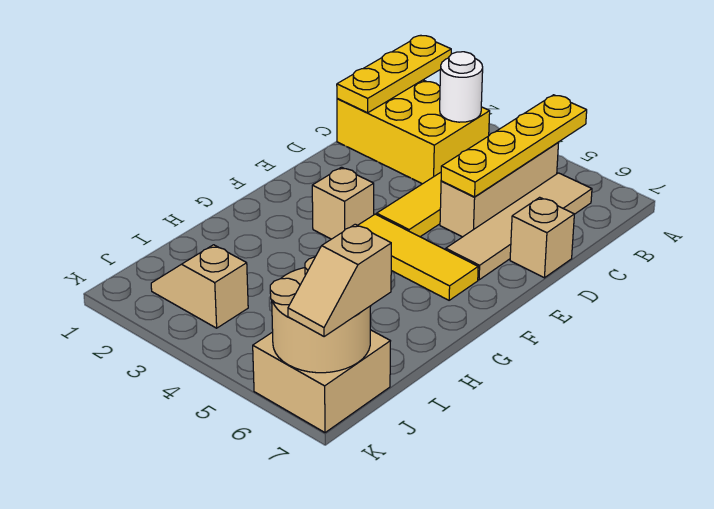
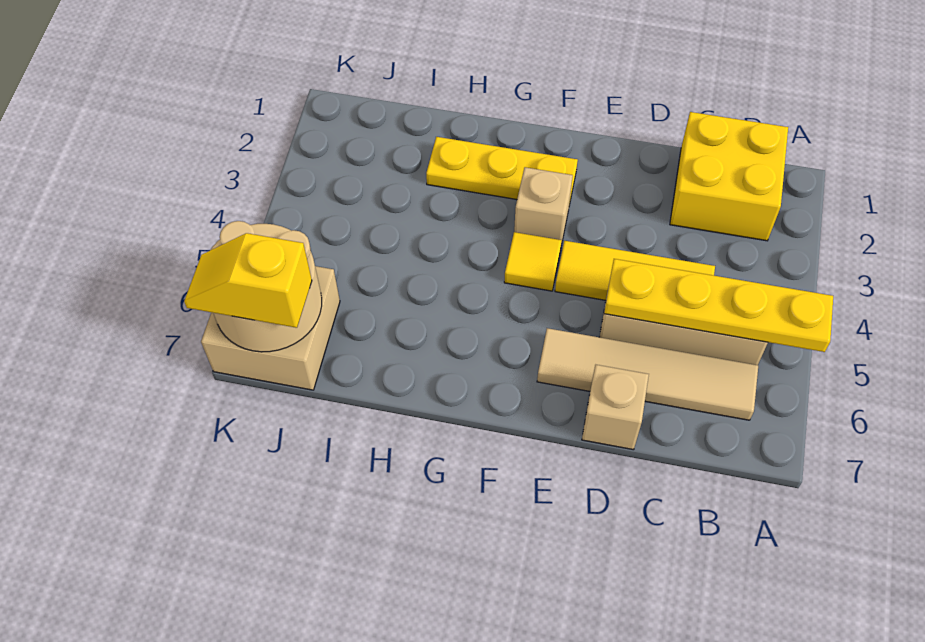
yellow plate A1:C1 level 2 -> yellow plate F2:H2 level 1
yellow brick B1:C3 level 1 -> yellow brick B1:C2 level 1
white round brick B3 level 2 -> none
yellow tile F4:F6 level 1 -> yellow tile F4 level 1
tan slope J2:J3 level 1 top 3 -> none
tan slope J7:K7 level 3 top J -> yellow slope J7:K7 level 3 top J

